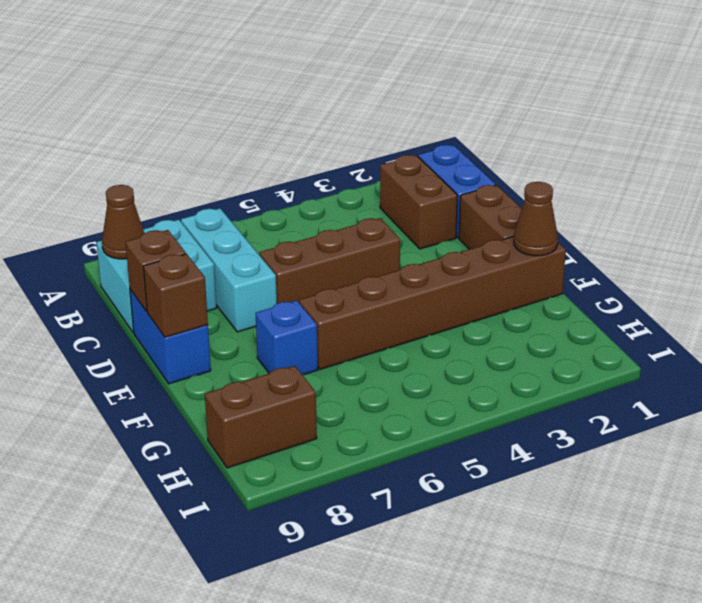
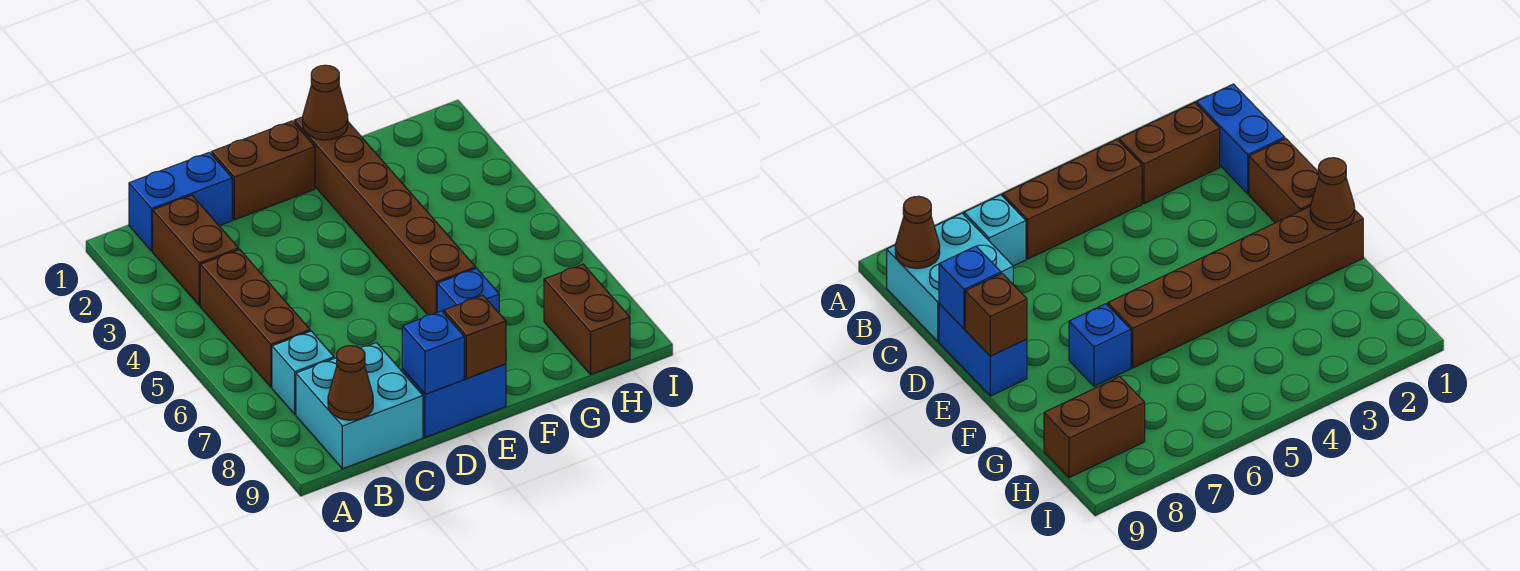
brown brick B2:C2 level 1 -> brown brick B2:B3 level 1
cyan brick B7:D7 level 1 -> cyan brick B7 level 1
brown brick D4:D6 level 1 -> brown brick B4:B6 level 1
brown brick D9 level 2 -> blue brick D9 level 2

